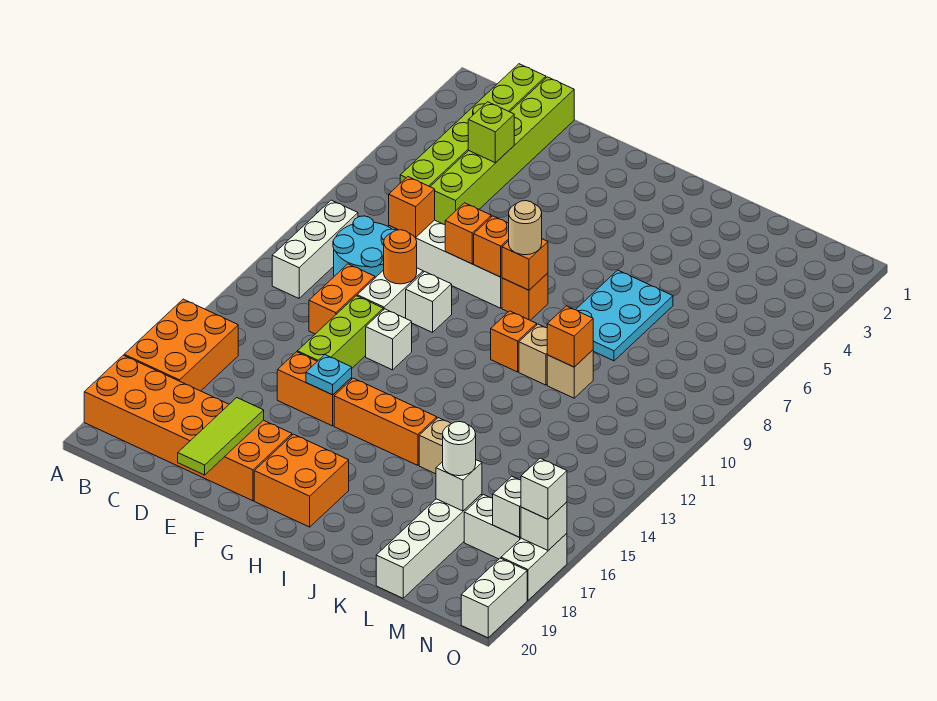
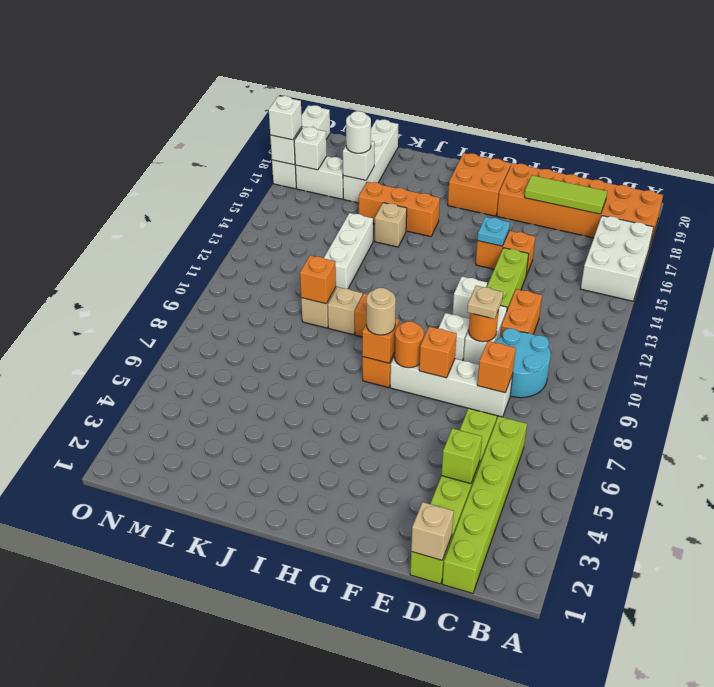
orange brick A15:B17 level 1 -> white brick A15:B17 level 1
white brick B9:B11 level 1 -> white brick K12:K14 level 1
none -> tan brick D1 level 2
none -> tan plate E10 level 3
lime tile E18:E20 level 2 -> lime tile C18:E18 level 2
orange brick G8 level 2 -> orange round brick G8 level 2
orange brick G15:I15 level 1 -> orange brick I16:K16 level 1
cyan plate J6:K8 level 1 -> none

